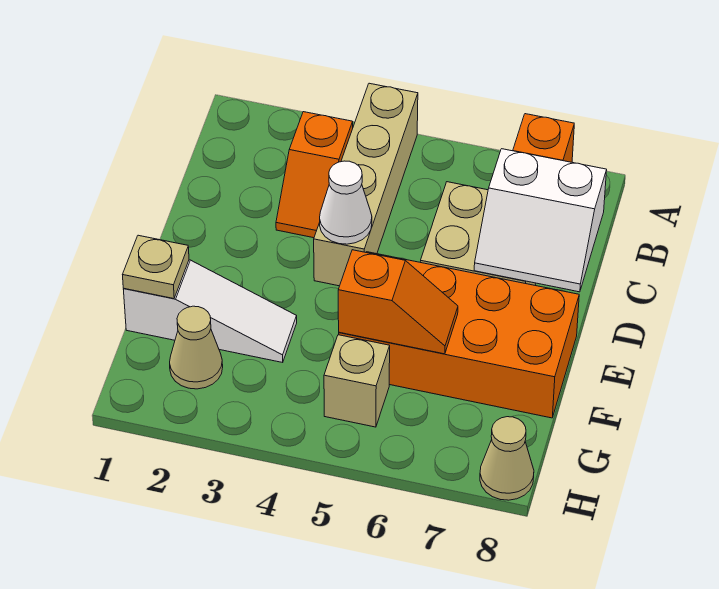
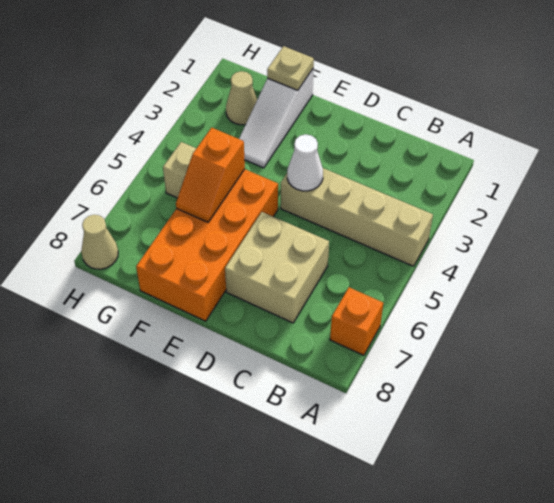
orange slope B3:C3 level 1 top B -> none
white slope C7:D8 level 2 top C -> none

